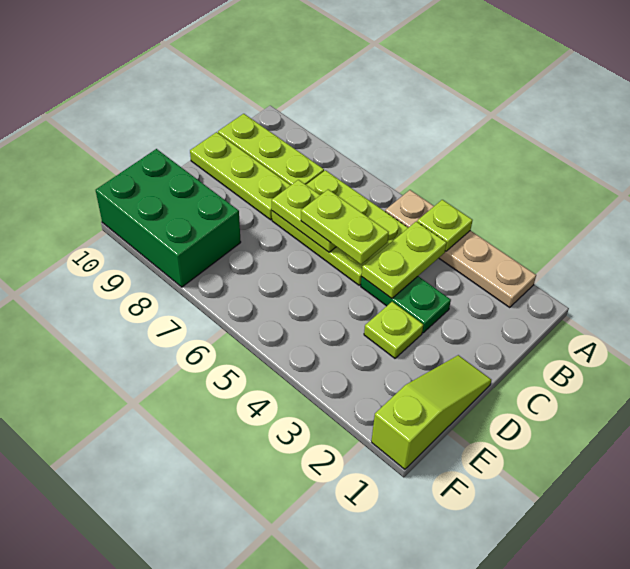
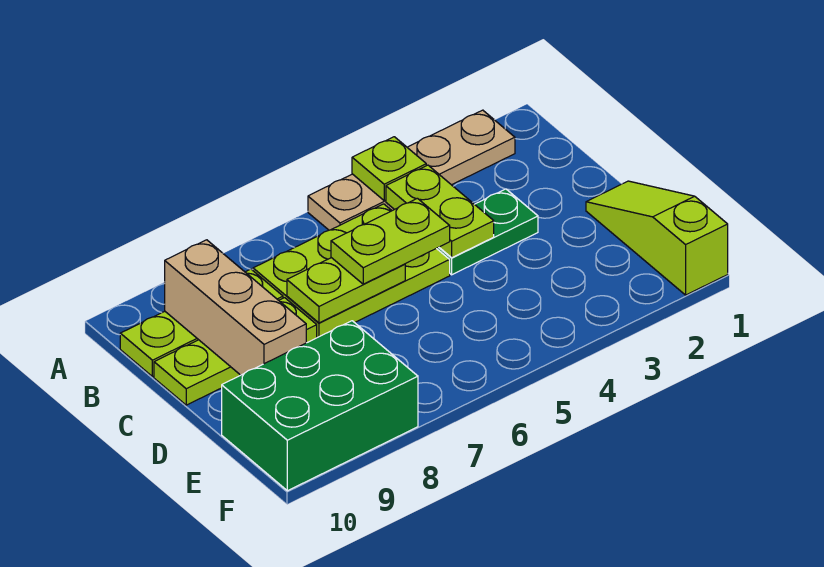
none -> tan brick B9:D9 level 2
lime plate D3 level 1 -> none

